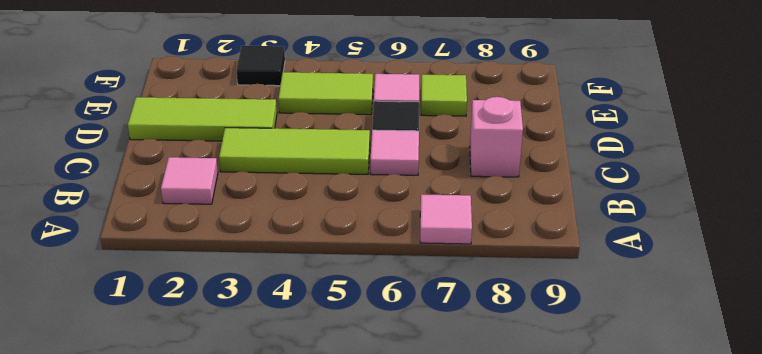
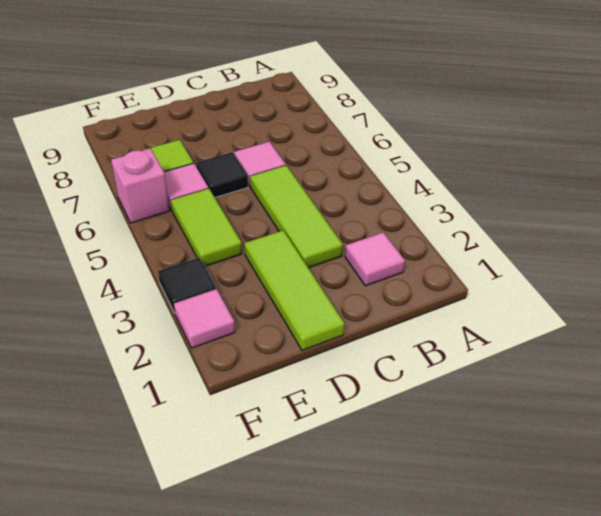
pink tile A7 level 1 -> pink tile F2 level 1
pink brick C8 level 1 -> pink brick F6 level 1

